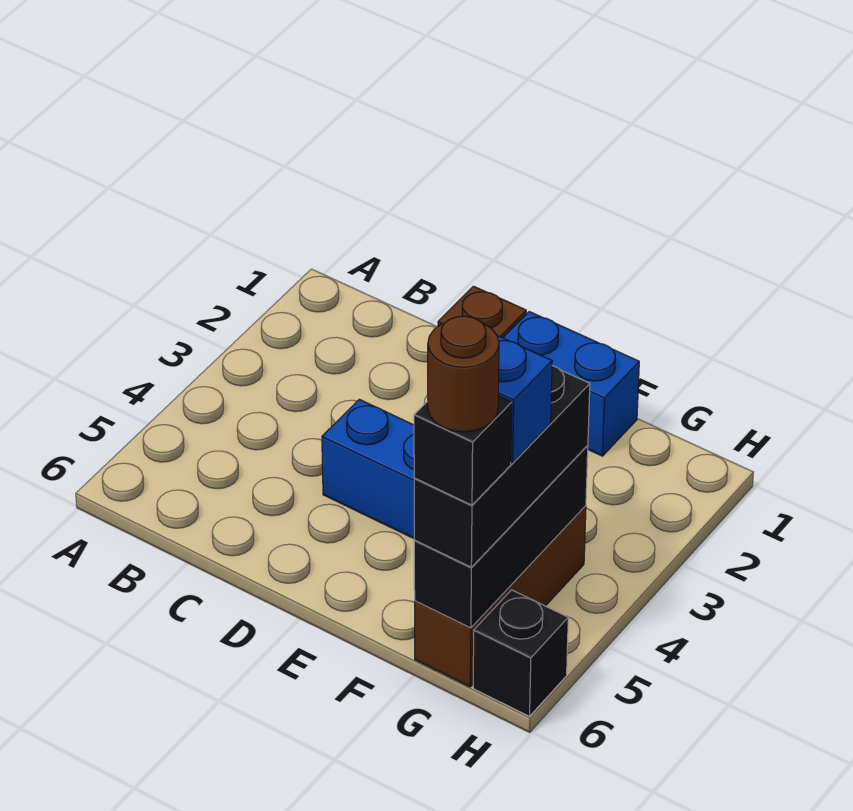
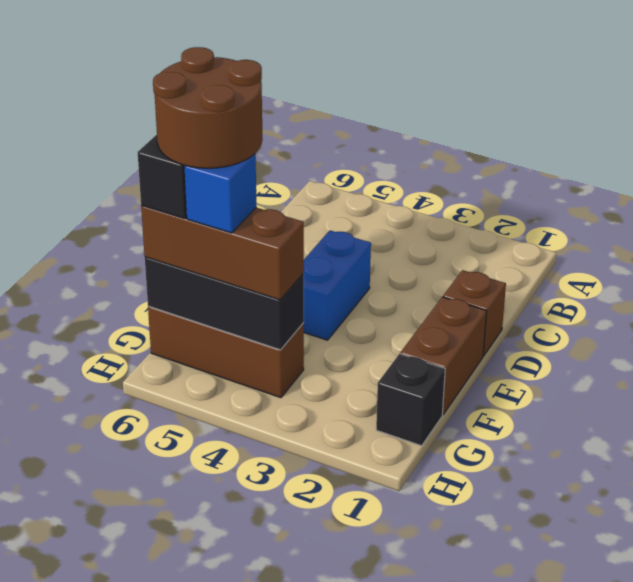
blue brick E1:F1 level 1 -> brown brick E1:F1 level 1
black brick G4:G6 level 3 -> brown brick G4:G6 level 3
brown round brick G6 level 5 -> brown round brick F5:G6 level 5
black brick H6 level 1 -> black brick G1 level 1

